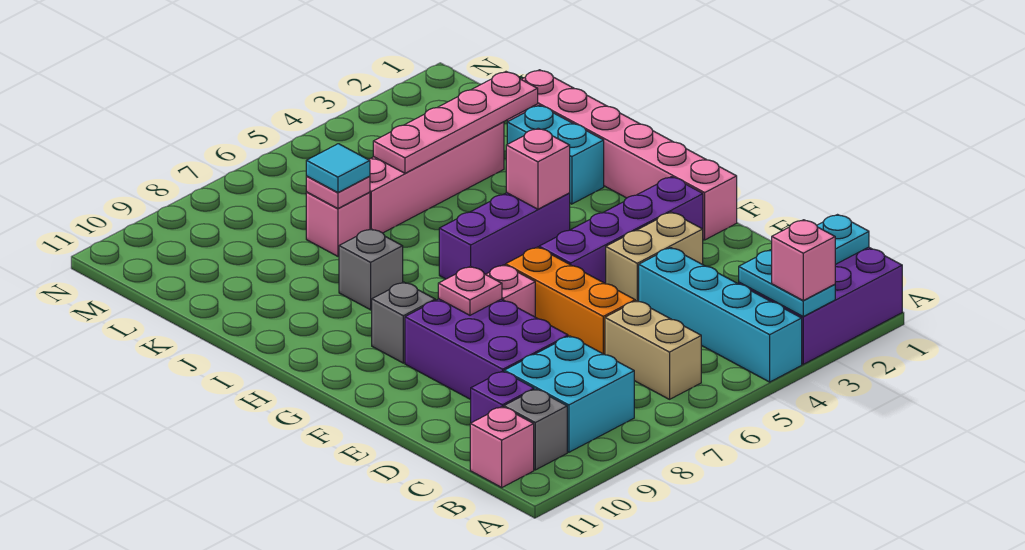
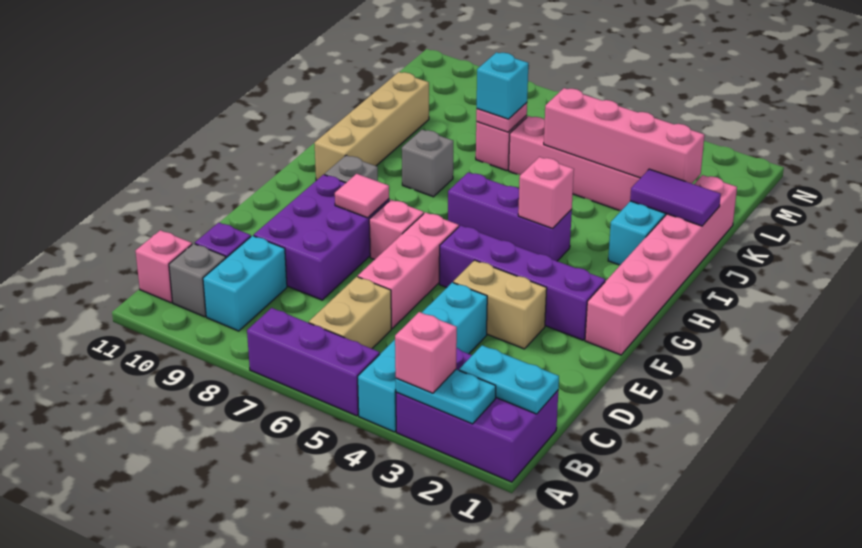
cyan plate A3:B3 level 2 -> cyan plate A2:A3 level 2
none -> purple brick A5:A7 level 1
cyan brick B8:C9 level 1 -> cyan brick B9:C9 level 1
orange brick D6:F6 level 1 -> pink brick D6:F6 level 1
pink plate F8 level 2 -> pink tile F8 level 2
none -> tan brick H10:K10 level 1
none -> purple tile J1:J2 level 2
pink plate K2:K5 level 2 -> pink brick K2:K5 level 2
cyan tile K7 level 3 -> cyan brick K7 level 3

